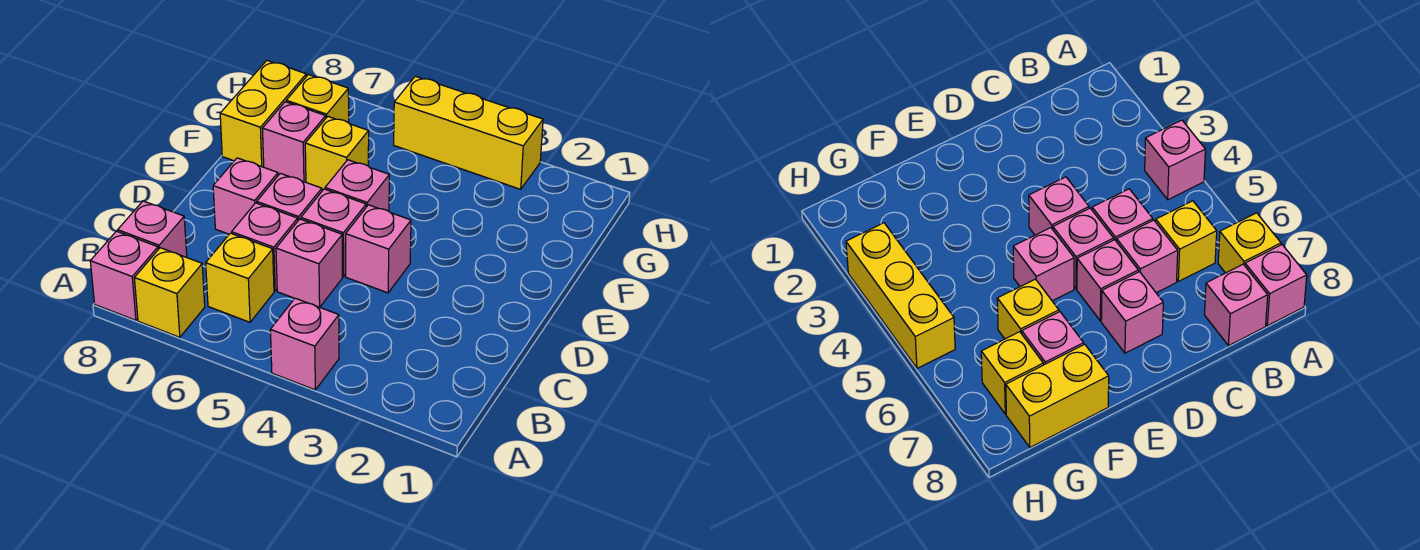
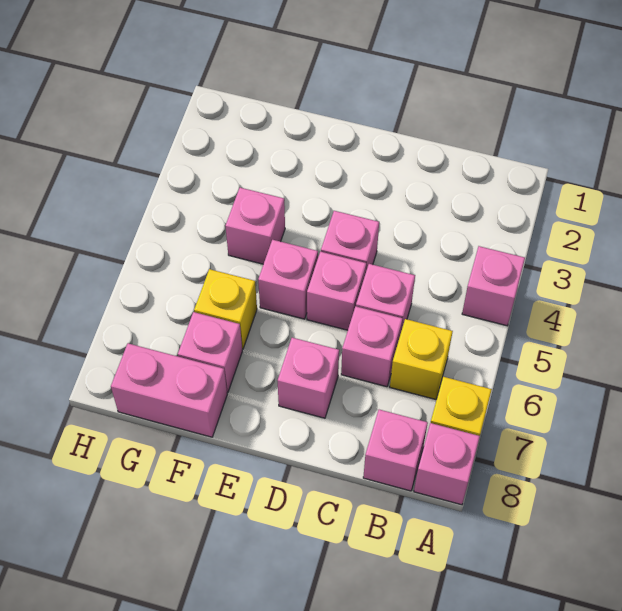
pink brick D6 level 1 -> pink brick F4 level 1
yellow brick F8:G8 level 1 -> pink brick F8:G8 level 1
yellow brick G7 level 1 -> none
yellow brick H3:H5 level 1 -> none

